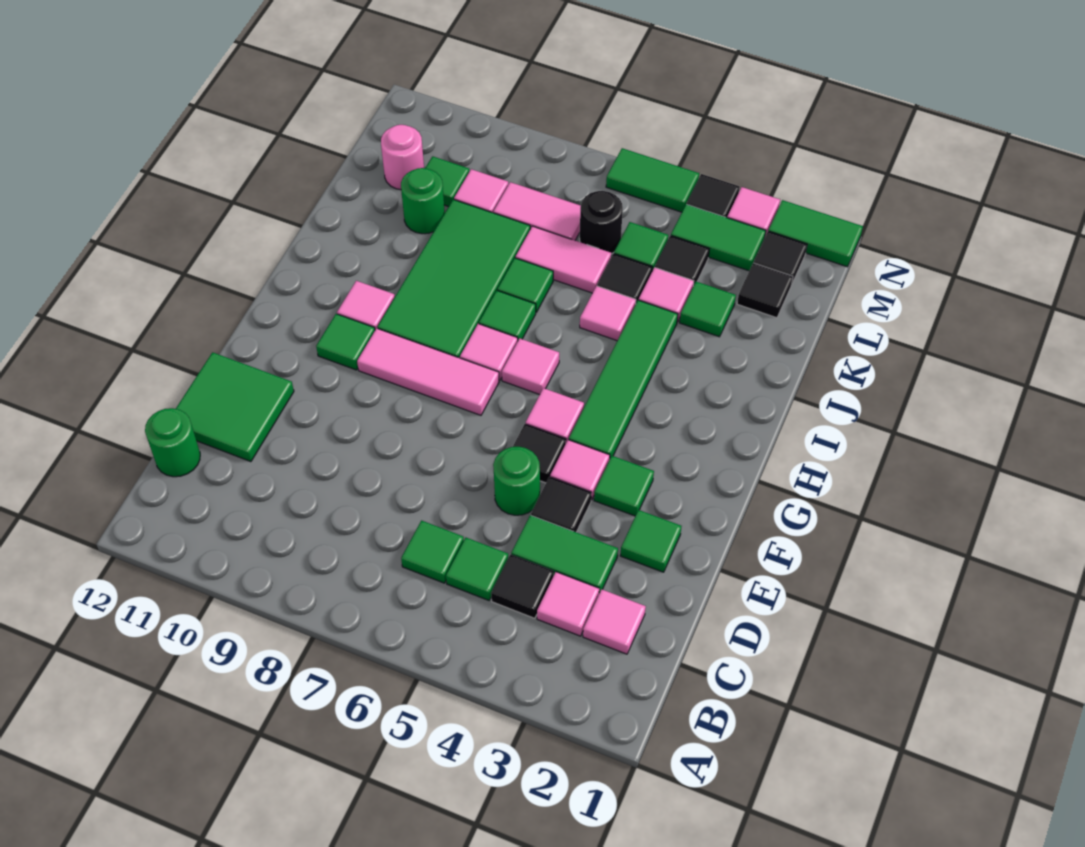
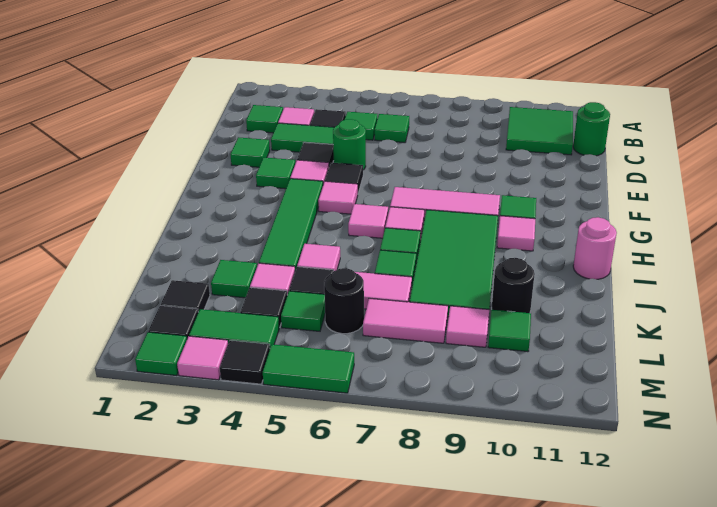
pink tile C2 level 1 -> green tile C2 level 1
green tile D11:E12 level 1 -> green tile B10:C11 level 1
green round brick K10 level 1 -> black round brick K10 level 1
pink round brick L11 level 1 -> pink round brick I12 level 1
green tile N1:N2 level 1 -> green tile N2 level 1

